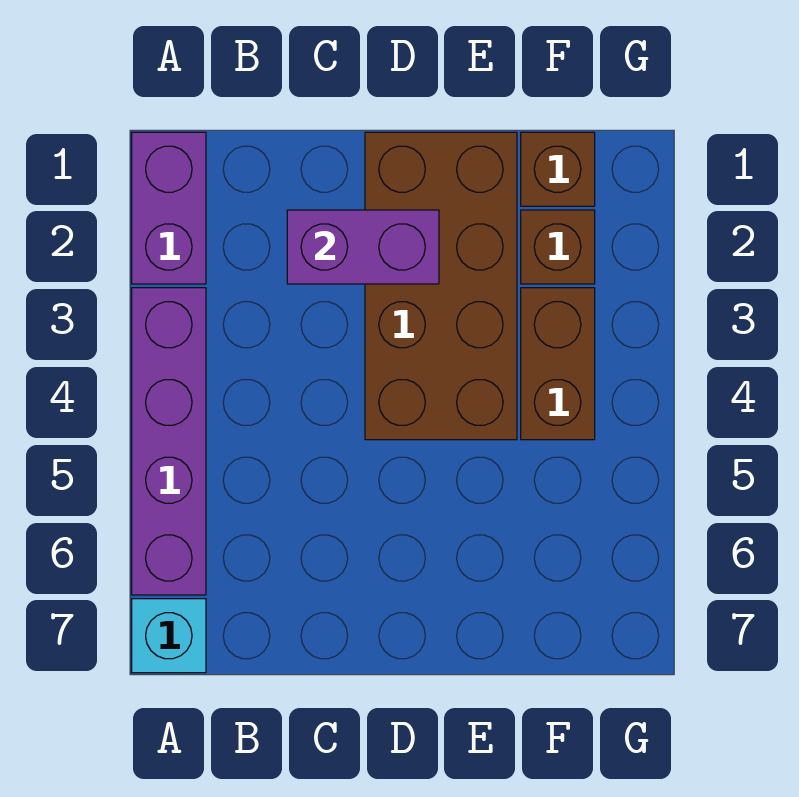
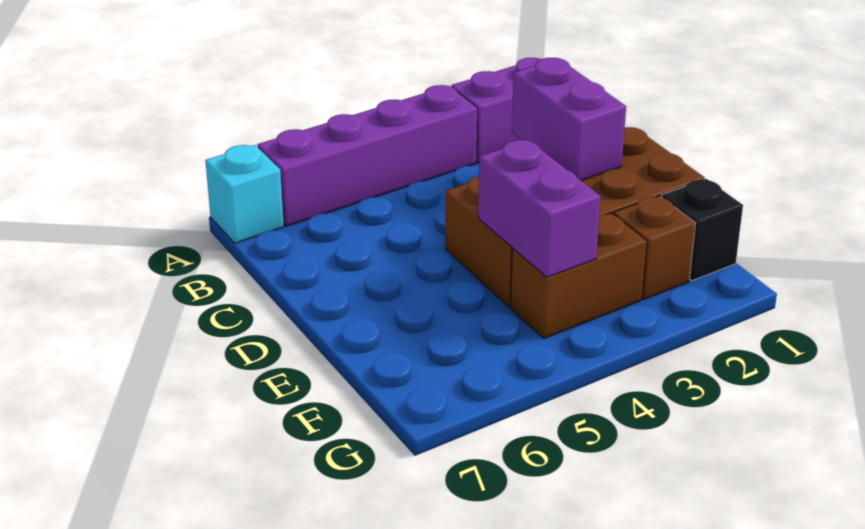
none -> purple brick E4:F4 level 2
brown brick F1 level 1 -> black brick F1 level 1

